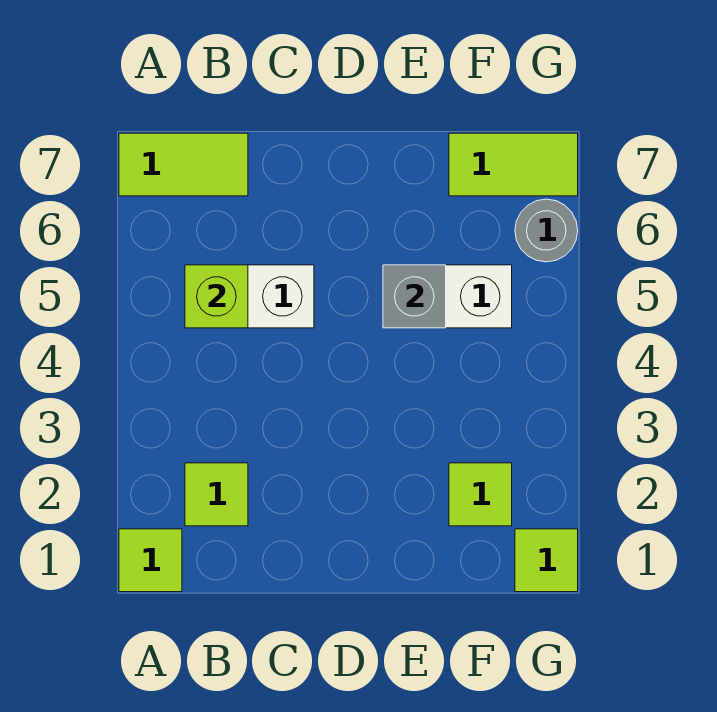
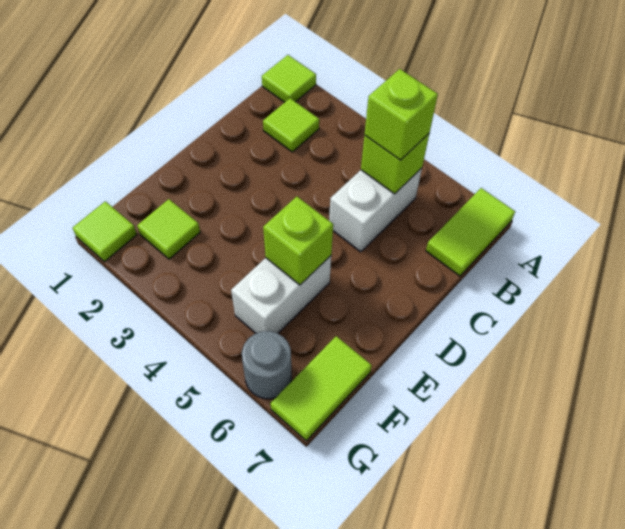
none -> lime brick B5 level 3
grey brick E5 level 2 -> lime brick E5 level 2

